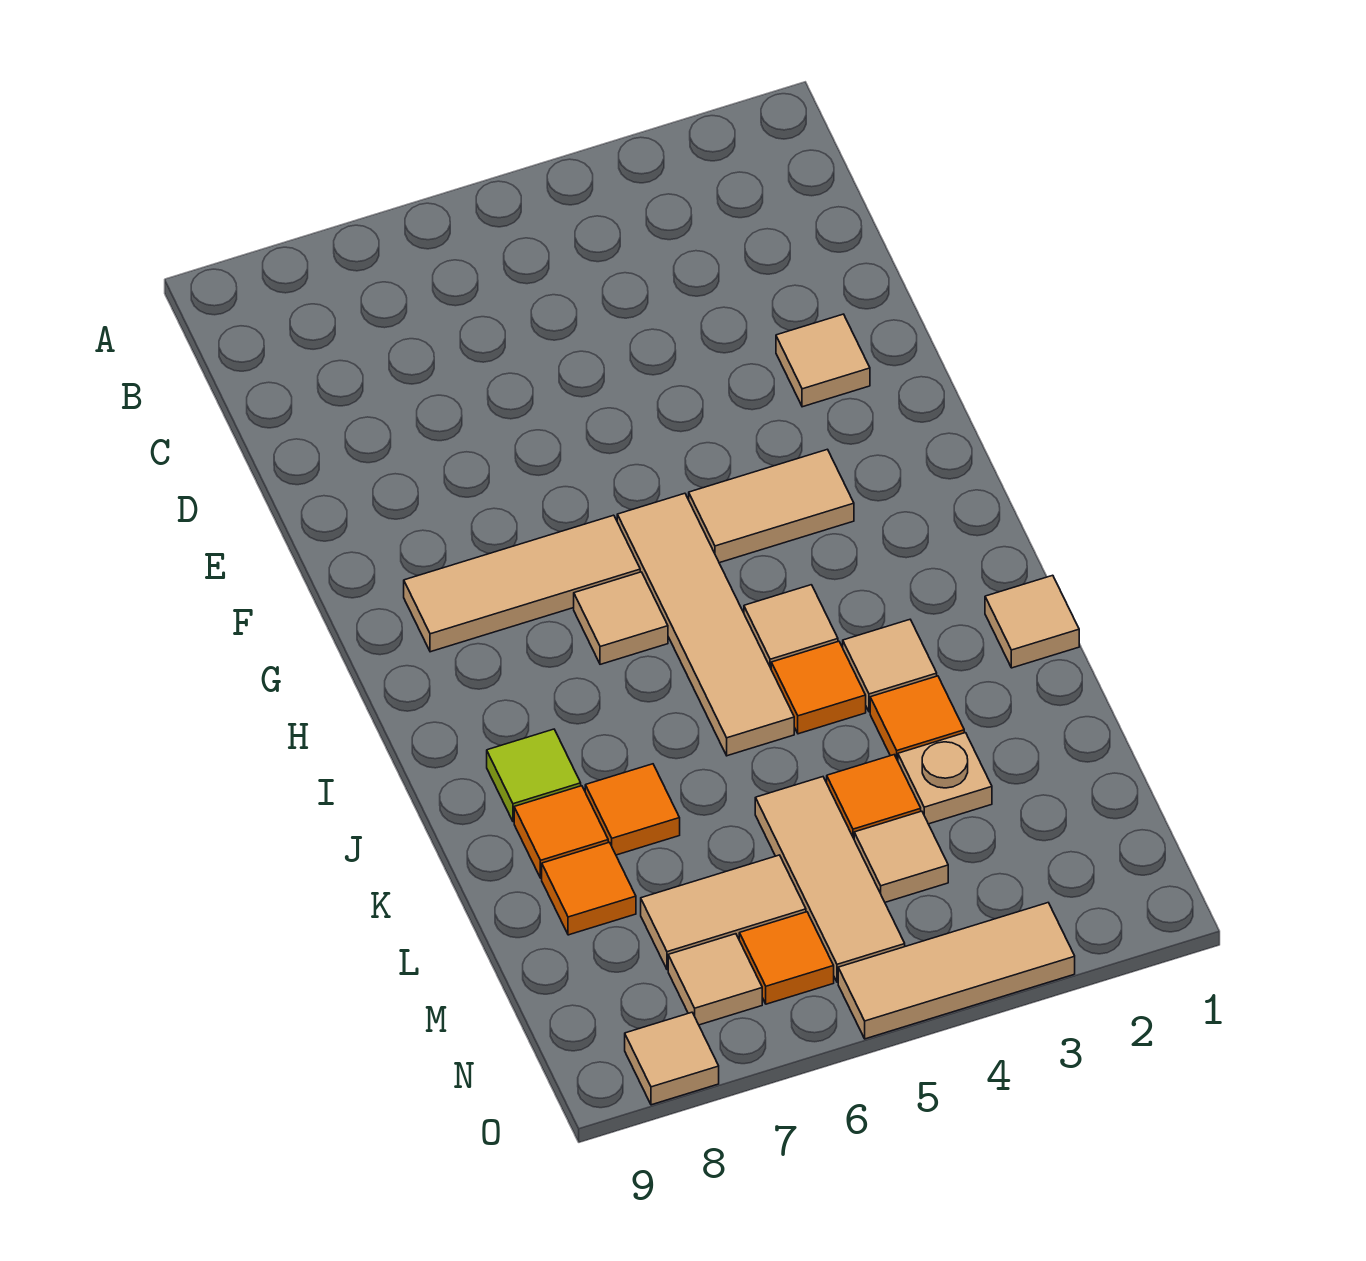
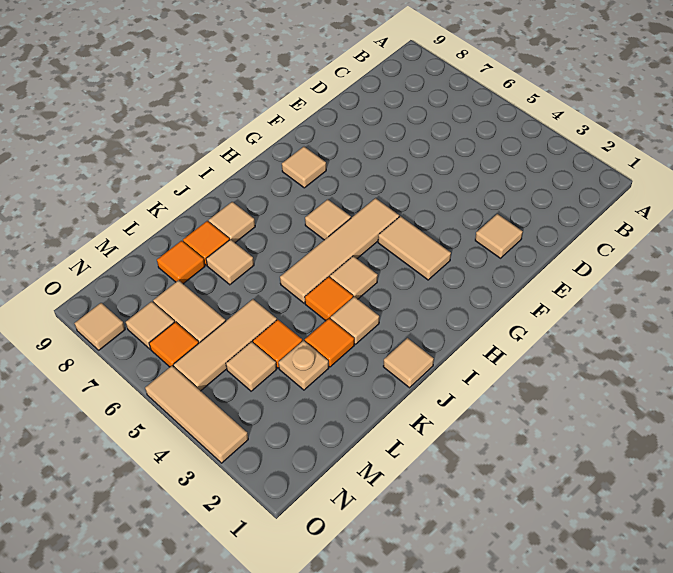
tan tile G6:G8 level 1 -> tan tile G8 level 1
lime tile J8 level 1 -> tan tile J8 level 1
orange tile K7 level 1 -> tan tile K7 level 1

